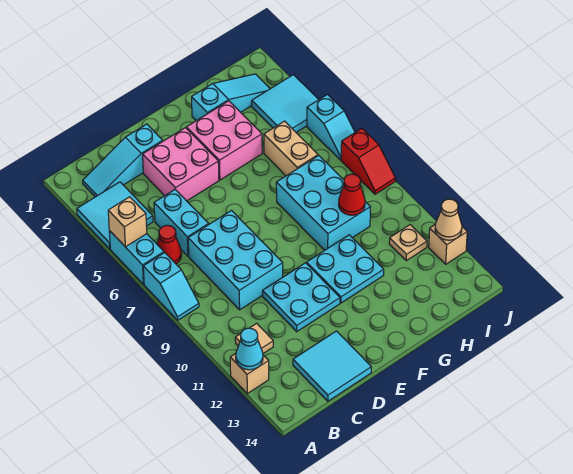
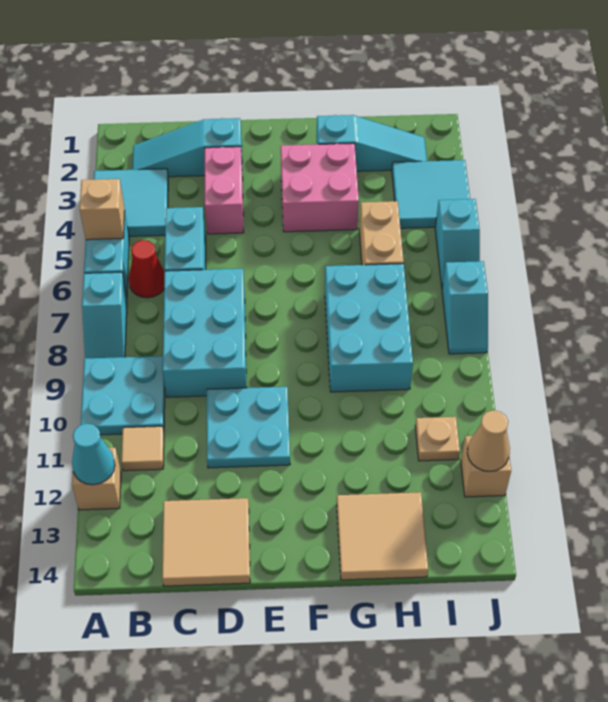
cyan tile C13:D14 level 1 -> tan tile C13:D14 level 1
pink brick D3:E4 level 1 -> pink brick D3:D4 level 1
cyan plate F10:G11 level 1 -> cyan plate A9:B10 level 1
none -> tan tile G13:H14 level 1
red cone H9 level 2 -> none
red slope J7:J8 level 1 top 7 -> cyan slope J7:J8 level 1 top 7

